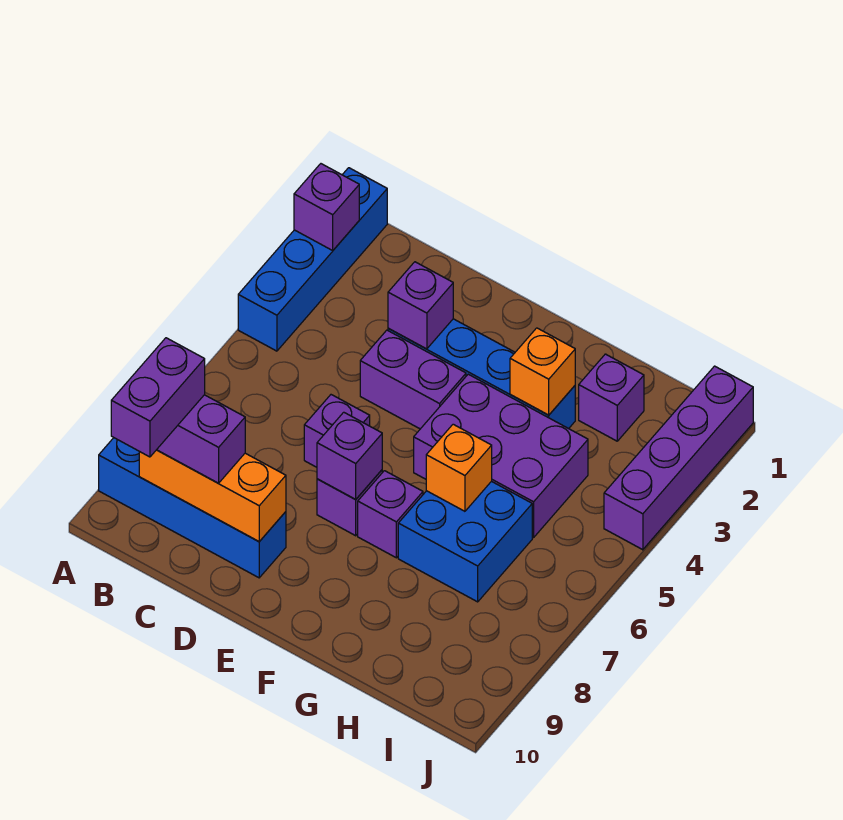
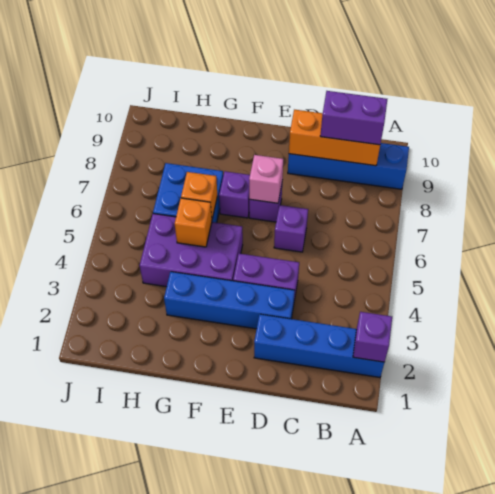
blue brick A1:A4 level 1 -> blue brick A2:D2 level 1
purple brick B9:B10 level 4 -> none
purple brick D3 level 2 -> none
purple brick E7 level 2 -> pink brick E7 level 2
orange brick G3 level 2 -> orange brick G5 level 2
purple brick H2 level 1 -> none
purple brick J1:J4 level 1 -> none

